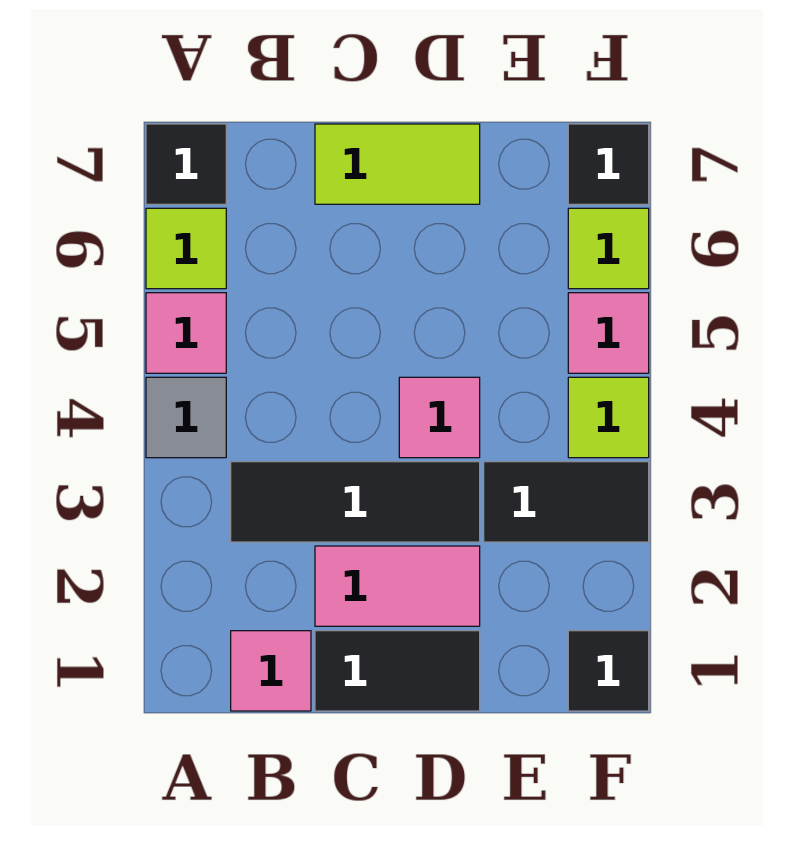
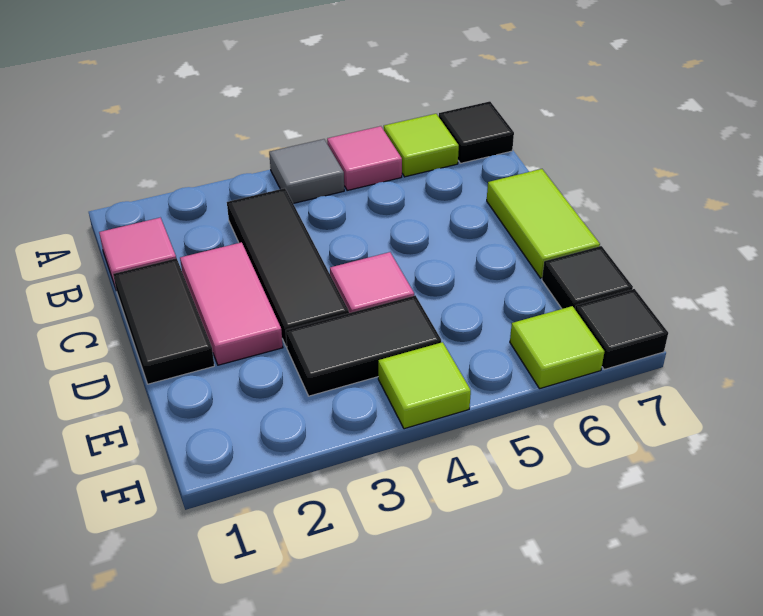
black tile E3:F3 level 1 -> black tile E3:E4 level 1
black tile F1 level 1 -> black tile E7 level 1
pink tile F5 level 1 -> none

